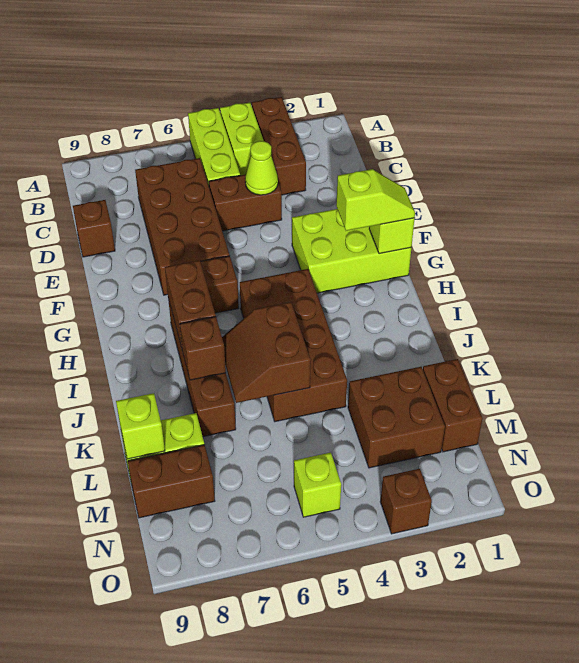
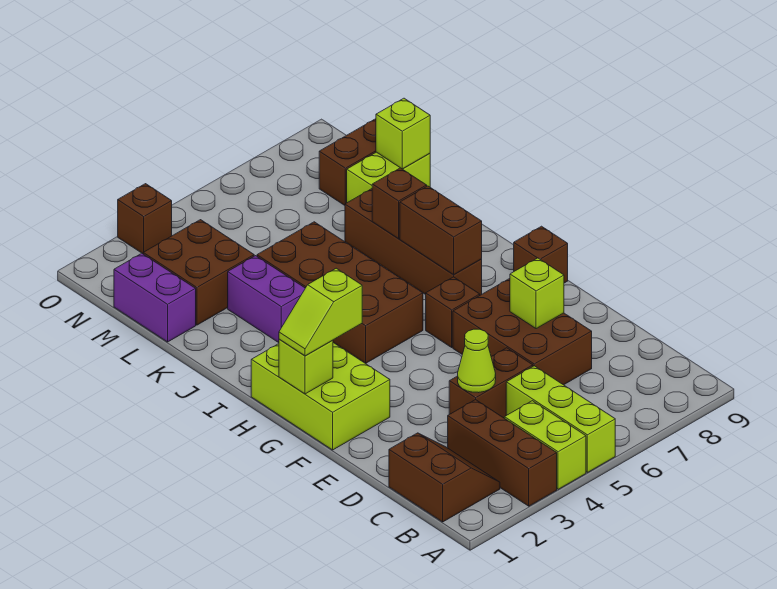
brown brick C6:F7 level 1 -> brown brick D6:F7 level 1
brown brick D9 level 1 -> brown brick G9 level 1
lime brick F1:G3 level 1 -> lime brick F1:H2 level 1
none -> purple brick J3:K3 level 1
brown slope J5:K6 level 2 top 5 -> brown slope B1:C2 level 1 top 1
brown brick L1:M1 level 1 -> purple brick L1:M1 level 1
lime brick N5 level 1 -> lime brick E7 level 2

